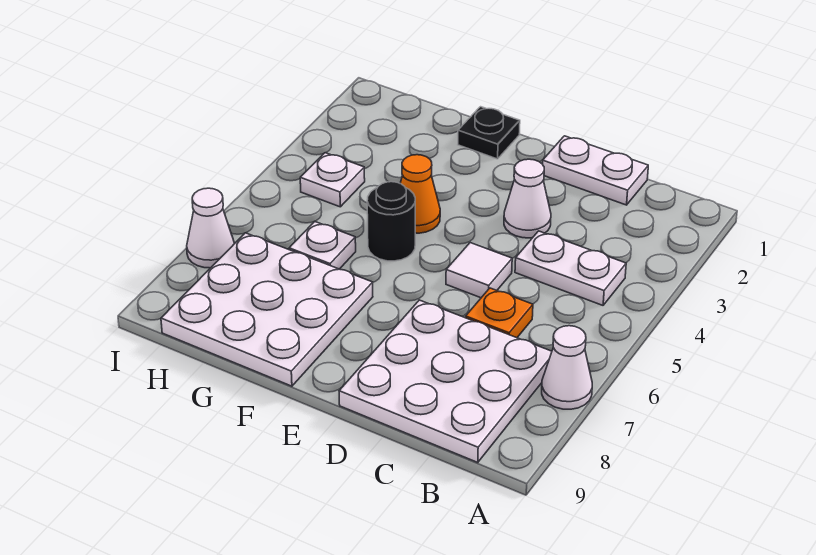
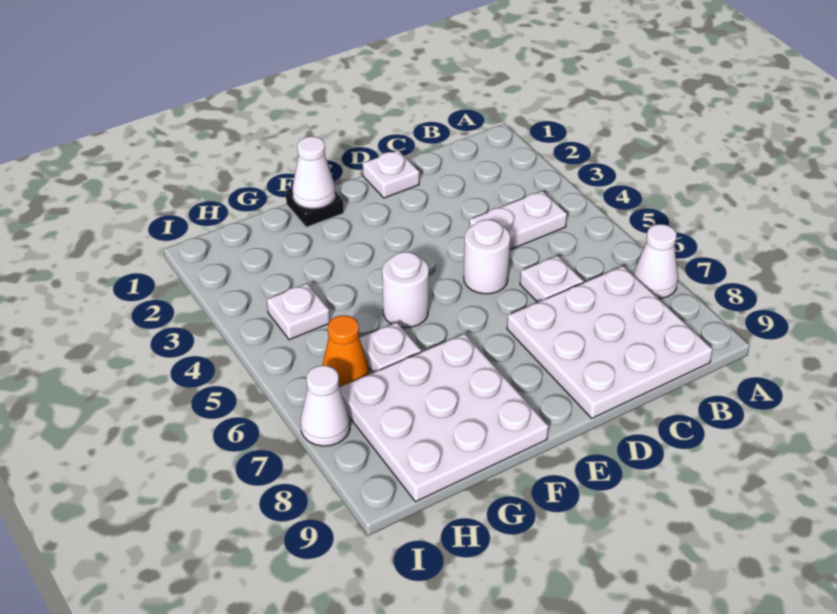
white plate C1:D1 level 1 -> white plate D1 level 1
orange plate C6 level 1 -> white plate C6 level 1
white cone D3 level 1 -> white cone F1 level 2
white tile D5 level 1 -> white round brick D5 level 1
orange cone F4 level 1 -> orange cone H6 level 1
black round brick F5 level 1 -> white round brick F5 level 1

